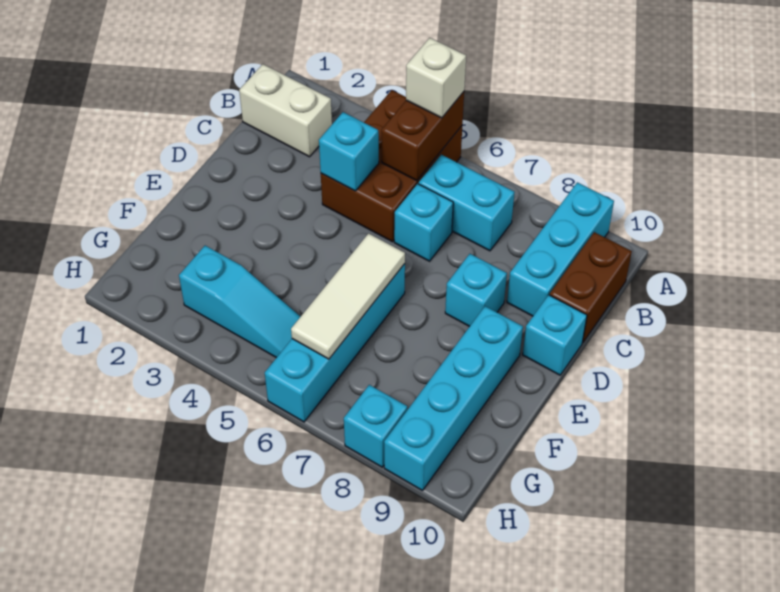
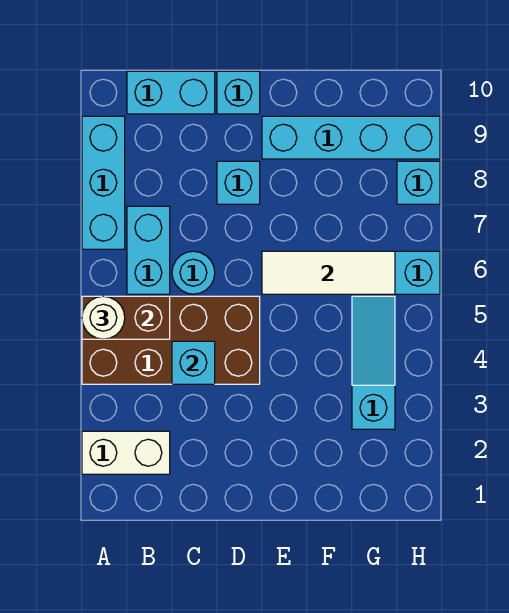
brown brick A4:C5 level 1 -> brown brick A4:D5 level 1
white brick A5 level 3 -> white round brick A5 level 3
cyan brick A9:C9 level 1 -> cyan brick A7:A9 level 1
white brick B1:B2 level 1 -> white brick A2:B2 level 1
brown brick B10:C10 level 1 -> cyan brick B10:C10 level 1
cyan brick C6 level 1 -> cyan round brick C6 level 1

